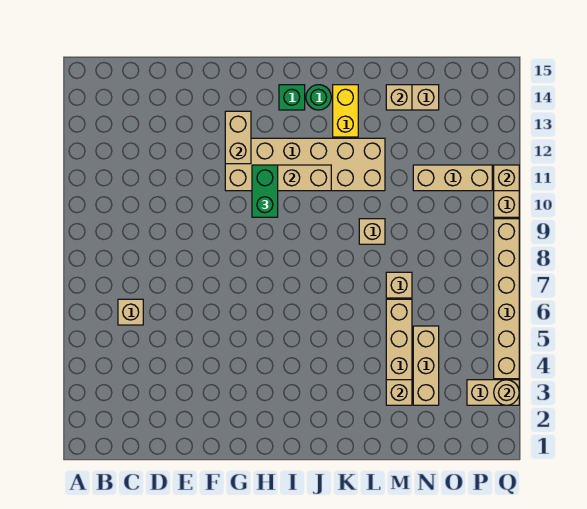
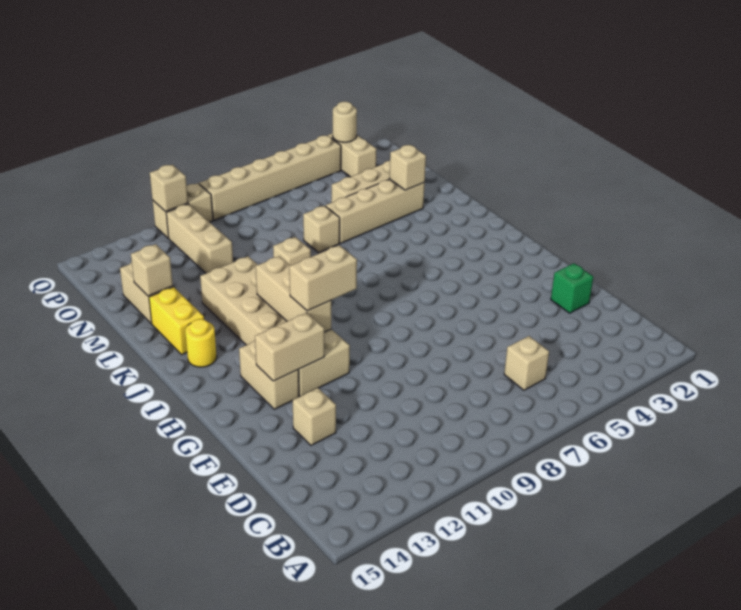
none -> tan brick E13 level 1
none -> tan brick G13:H13 level 1
green brick H10:H11 level 3 -> tan brick H10:H11 level 3
green brick I14 level 1 -> green brick E2 level 1
green round brick J14 level 1 -> yellow round brick J14 level 1
yellow brick K13:K14 level 1 -> yellow brick K14:L14 level 1

